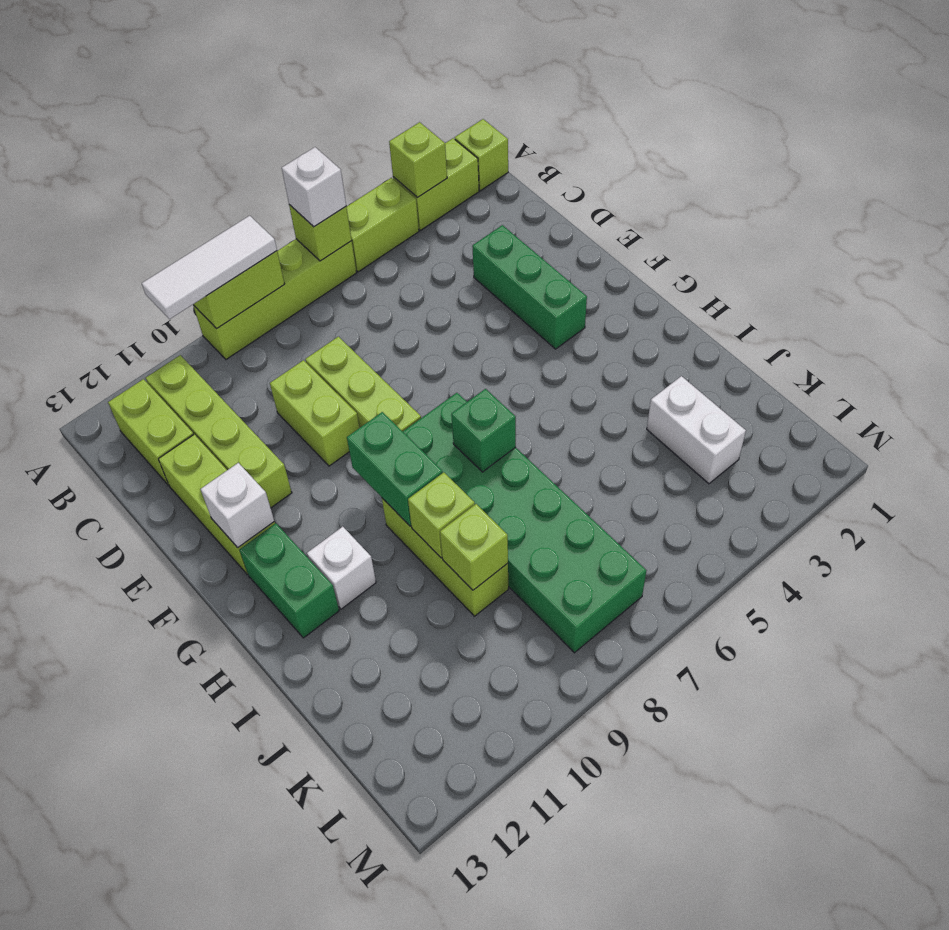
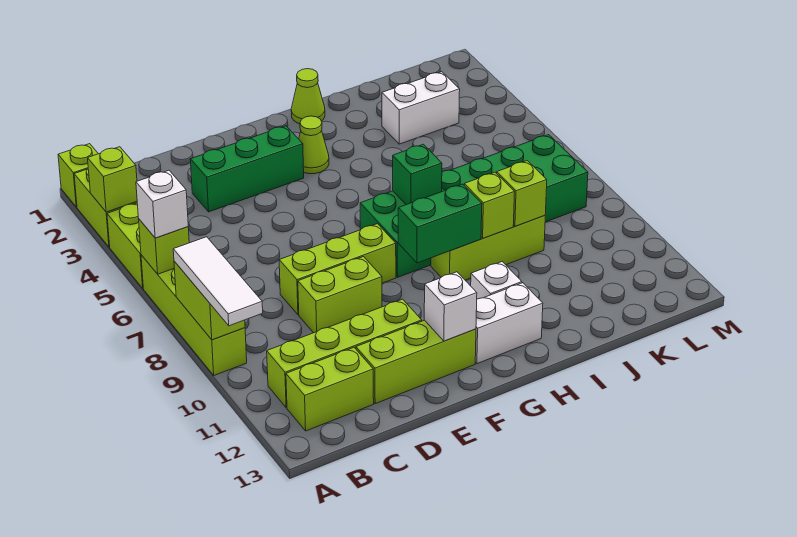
none -> lime cone G3 level 1
green brick G12:H12 level 1 -> white brick G12:H12 level 1
none -> lime cone H1 level 1

